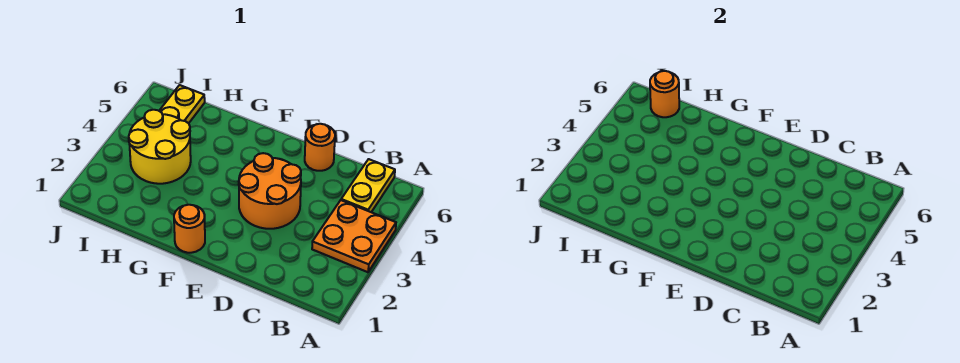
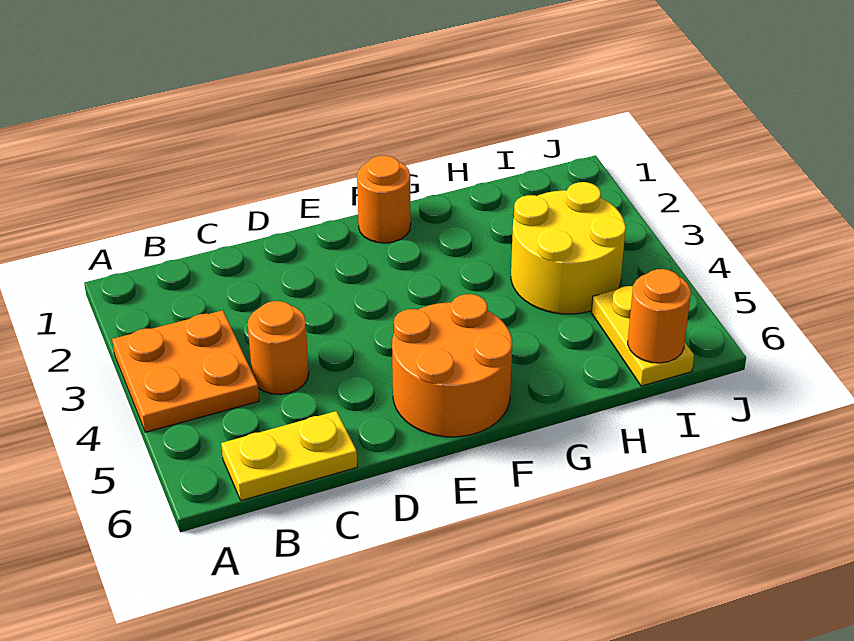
yellow plate B5:B6 level 1 -> yellow plate B6:C6 level 1
orange round brick D3:E4 level 1 -> orange round brick E5:F6 level 1
orange round brick D6 level 1 -> orange round brick C4 level 1

